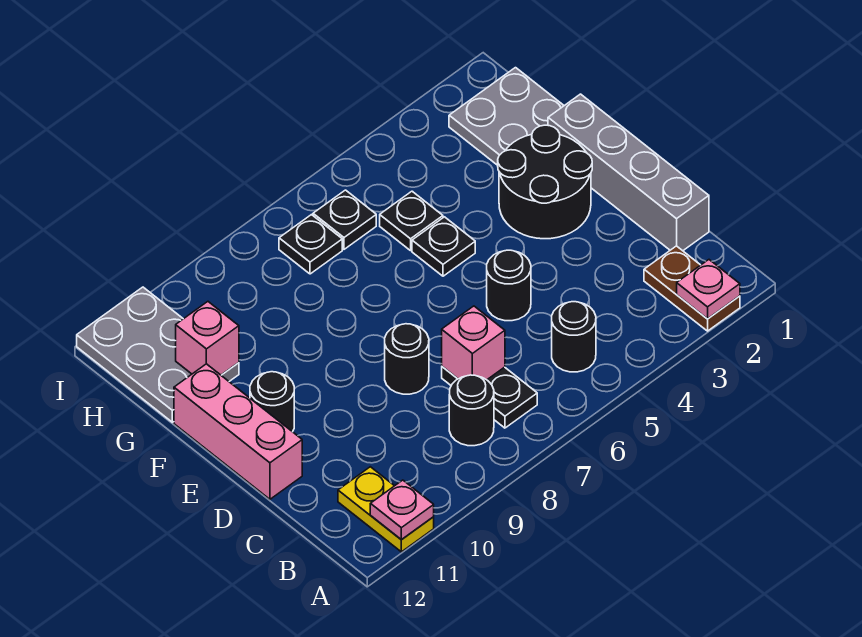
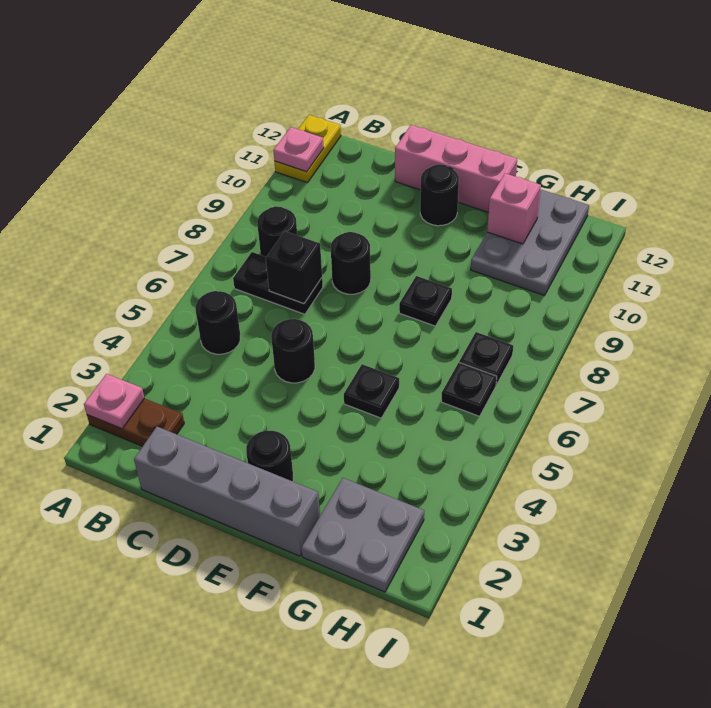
yellow plate A11:B11 level 1 -> yellow plate A11:A12 level 1
pink brick C7 level 2 -> black brick C7 level 2
black round brick E2:F3 level 1 -> black round brick E2 level 1
black plate G5 level 1 -> black plate F8 level 1
grey plate G11:I12 level 1 -> grey plate G10:H12 level 1

